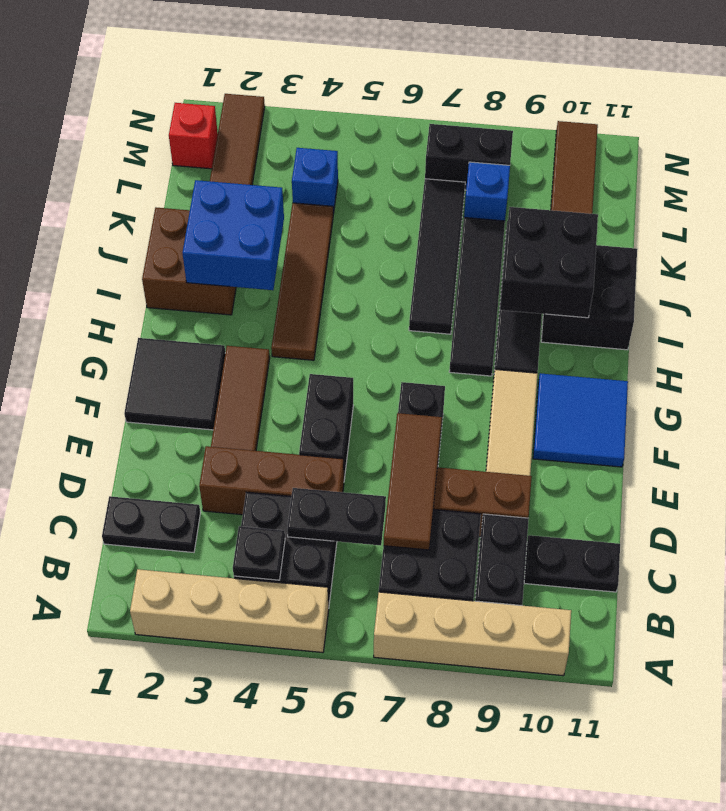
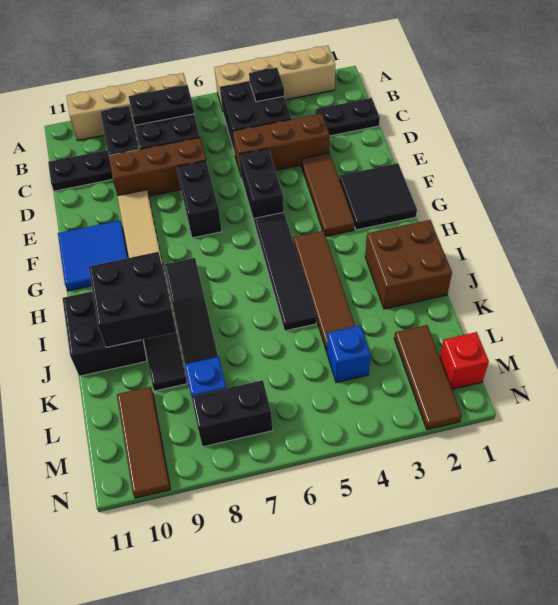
black plate C5:C6 level 2 -> black plate B7:B8 level 2
brown tile C7:E7 level 2 -> none
blue brick I2:J3 level 2 -> none
black tile I7:L7 level 1 -> black tile G5:J5 level 1

